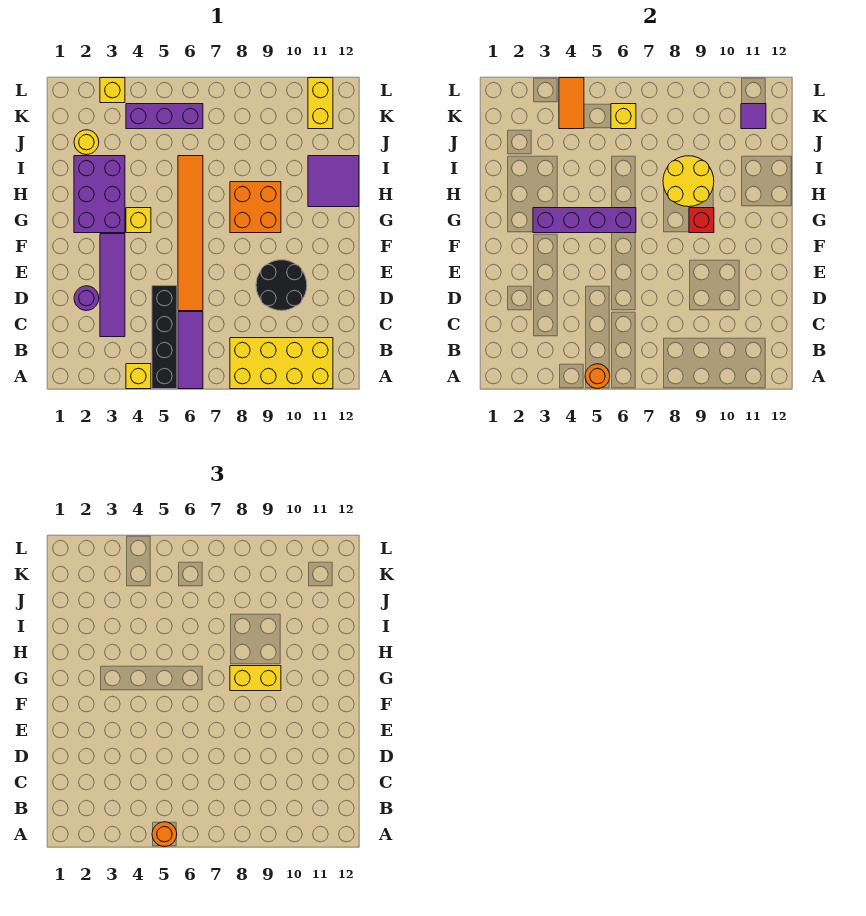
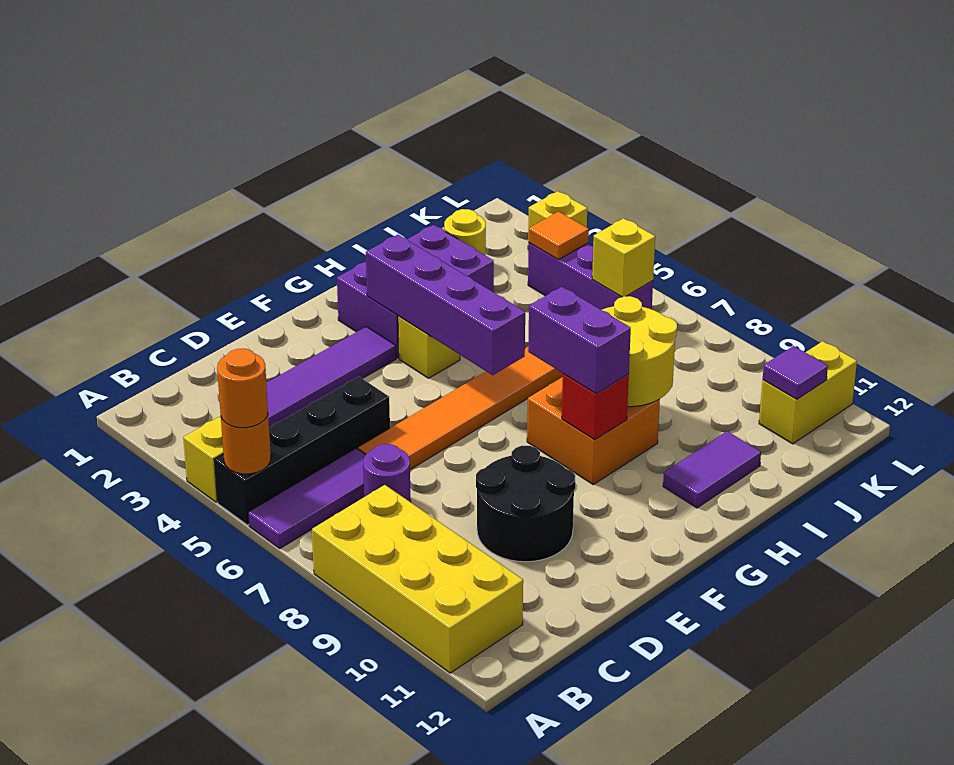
purple round brick D2 level 1 -> purple round brick C7 level 1
yellow brick G8:G9 level 3 -> purple brick G8:G9 level 3
purple tile H11:I12 level 1 -> purple tile H11:I11 level 1
orange tile K4:L4 level 2 -> orange tile K4 level 2

